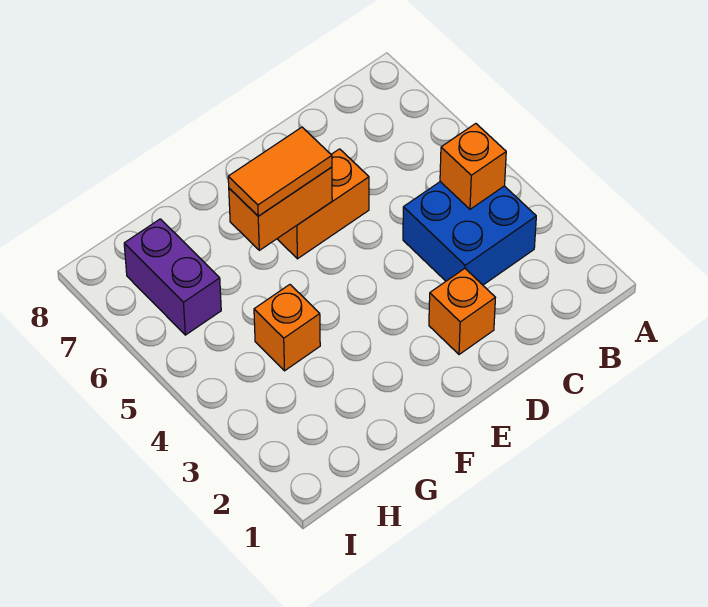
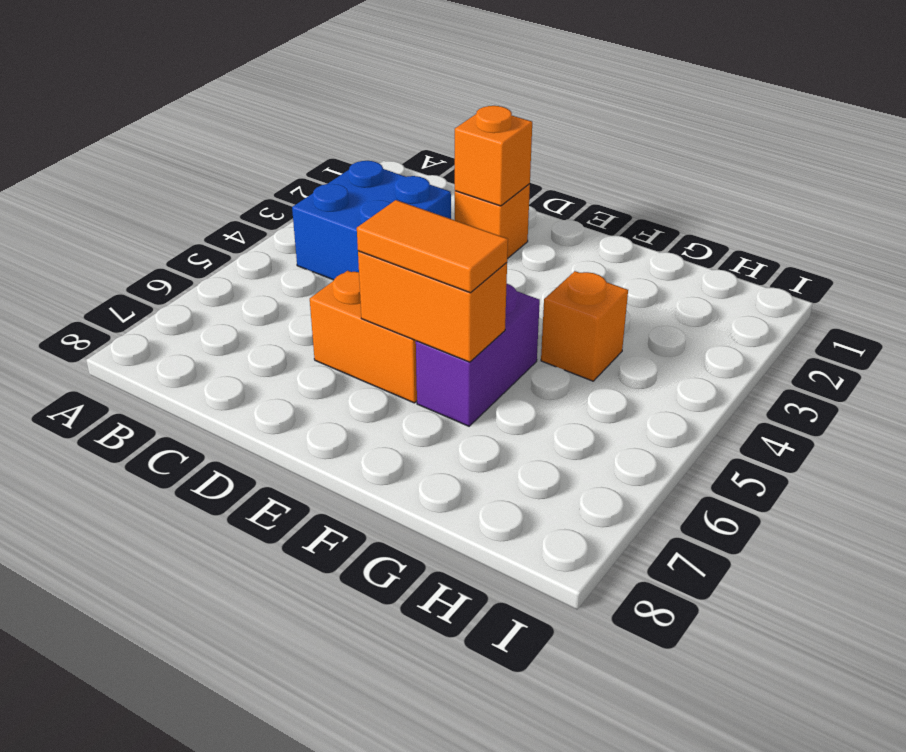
orange brick B4 level 2 -> orange brick D2 level 2
purple brick H6:H7 level 1 -> purple brick F5:F6 level 1

